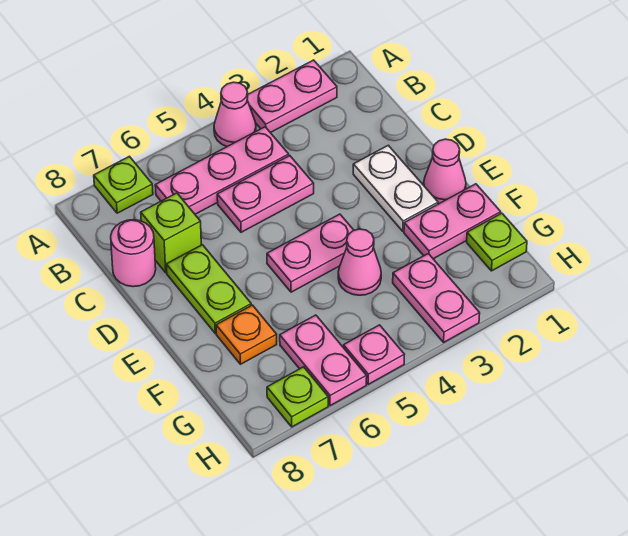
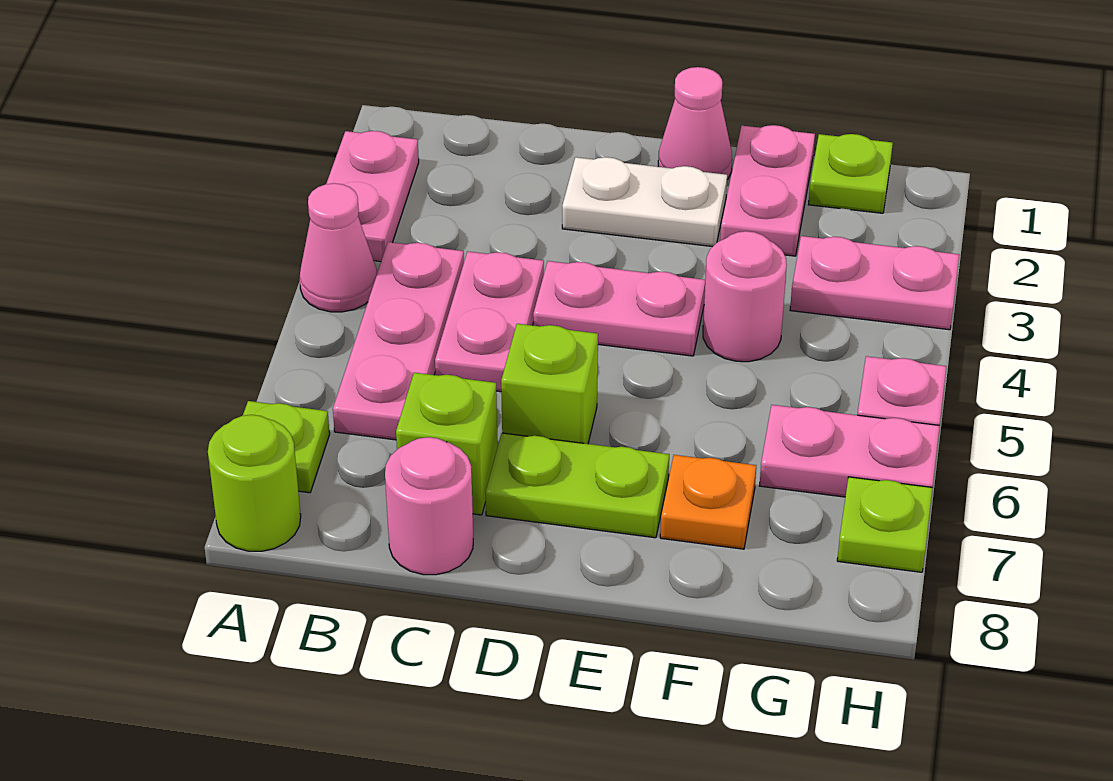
none -> lime round brick A8 level 1
none -> lime brick D6 level 1
pink plate E4:E5 level 1 -> pink plate D4:E4 level 1
pink cone F4 level 1 -> pink round brick F4 level 1

